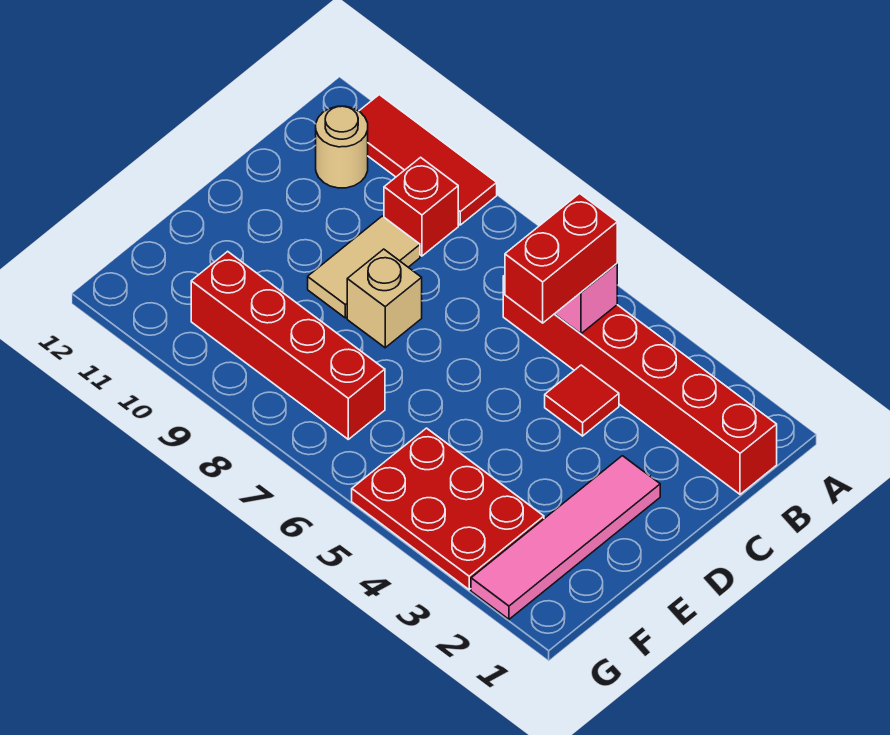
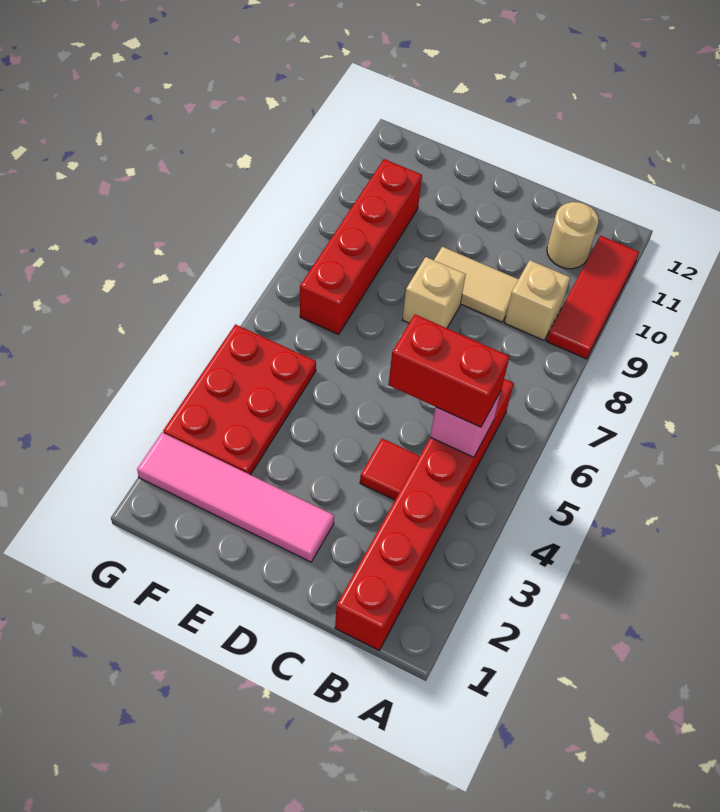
red brick B9 level 1 -> tan brick B9 level 1

